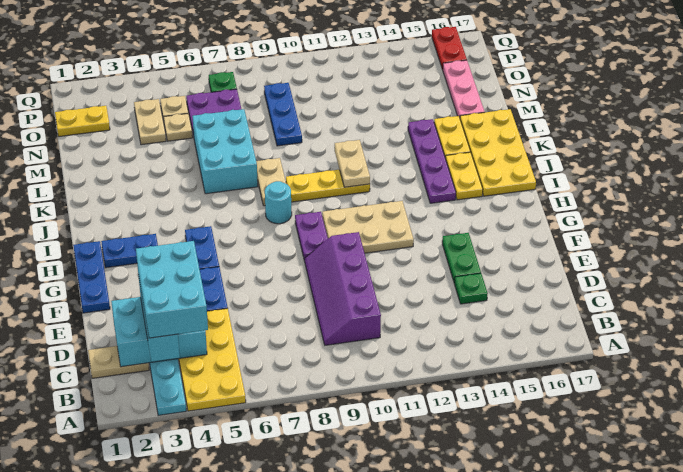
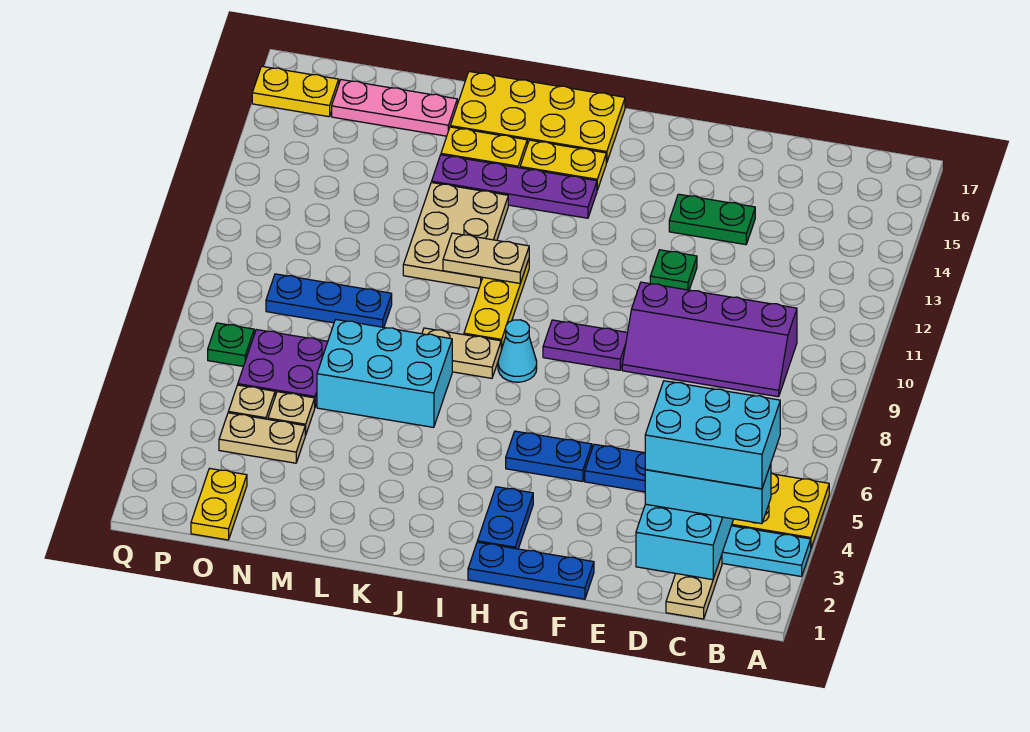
green plate D14 level 1 -> green plate F12 level 1
tan plate G10:H12 level 1 -> tan plate K11:L13 level 1
cyan round brick I8 level 1 -> cyan cone I8 level 1
red plate P16:Q16 level 1 -> yellow plate P16:Q16 level 1

